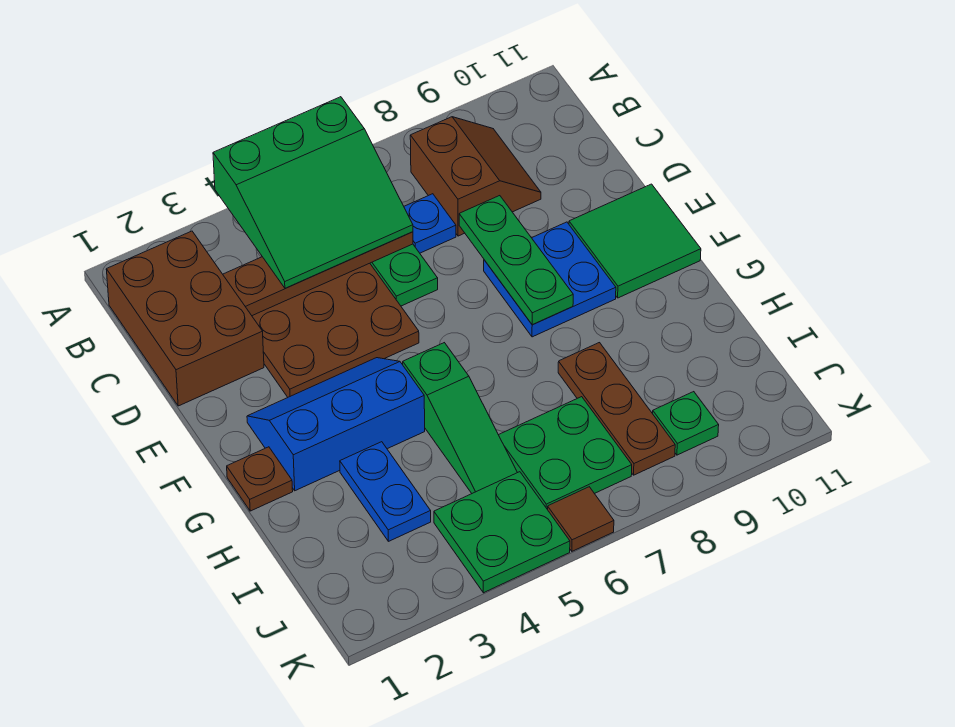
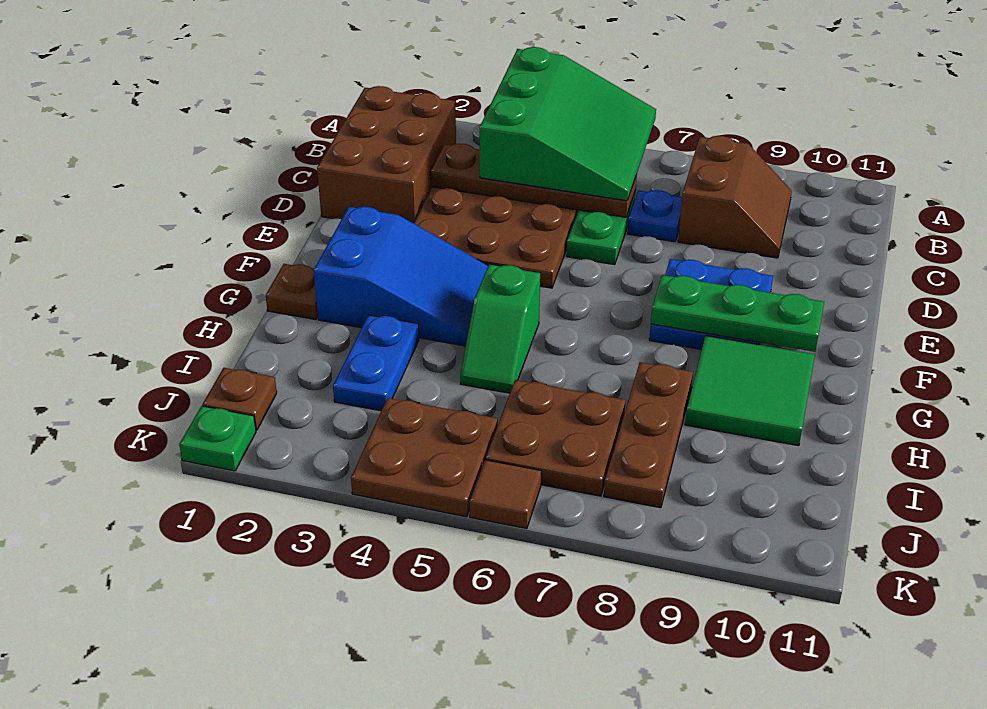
green slope A4:C6 level 3 top A -> green slope A4:C6 level 3 top 4
green plate D8:F8 level 2 -> green plate F8:F10 level 2
green tile E10:F11 level 1 -> green tile G9:H10 level 1
blue slope F2:G4 level 1 top G -> blue slope F2:G4 level 1 top 2
green slope G5:I5 level 1 top G -> green slope G5:H5 level 1 top G
green plate I6:J7 level 1 -> brown plate I6:J7 level 1
none -> brown plate J1 level 1
green plate J4:K5 level 1 -> brown plate J4:K5 level 1
green plate J9 level 1 -> green plate K1 level 1

